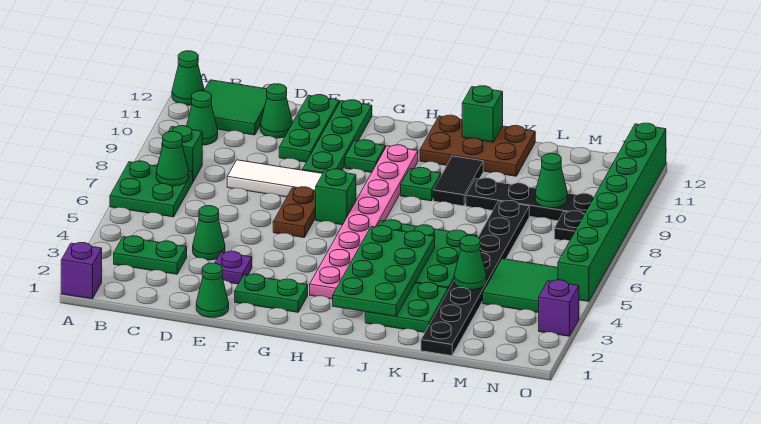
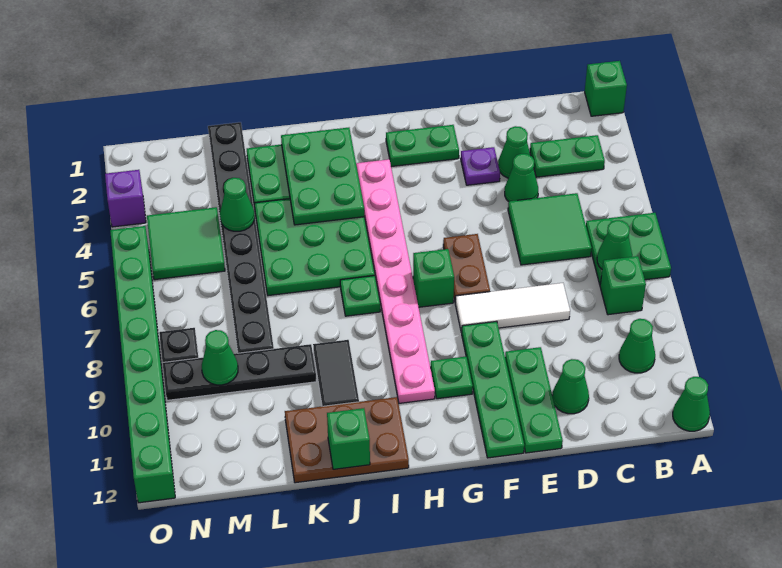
purple brick A1 level 1 -> green brick A1 level 1
green tile B11:C12 level 1 -> green tile C5:D6 level 1
green cone E1 level 1 -> green cone D3 level 1
green plate I2:J5 level 2 -> green plate I2:J4 level 2
green plate I9 level 1 -> green plate I7 level 1

